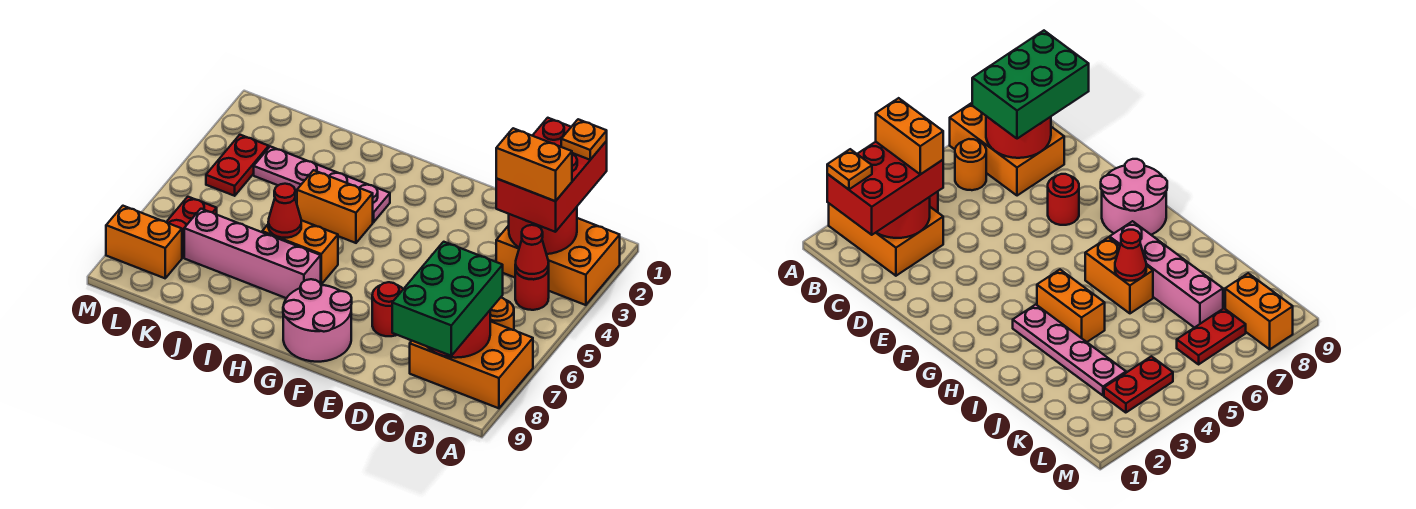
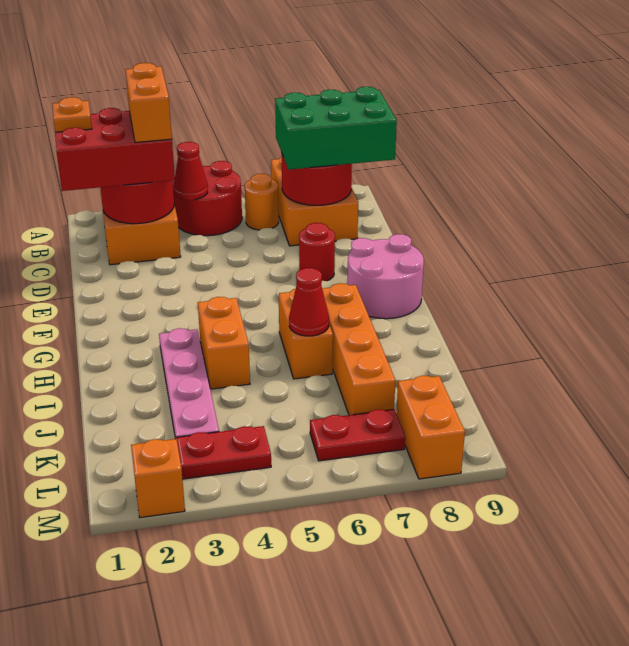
red round brick B4 level 1 -> red round brick A4:B5 level 1
pink brick H7:K7 level 1 -> orange brick H7:K7 level 1
none -> orange brick M2 level 1

